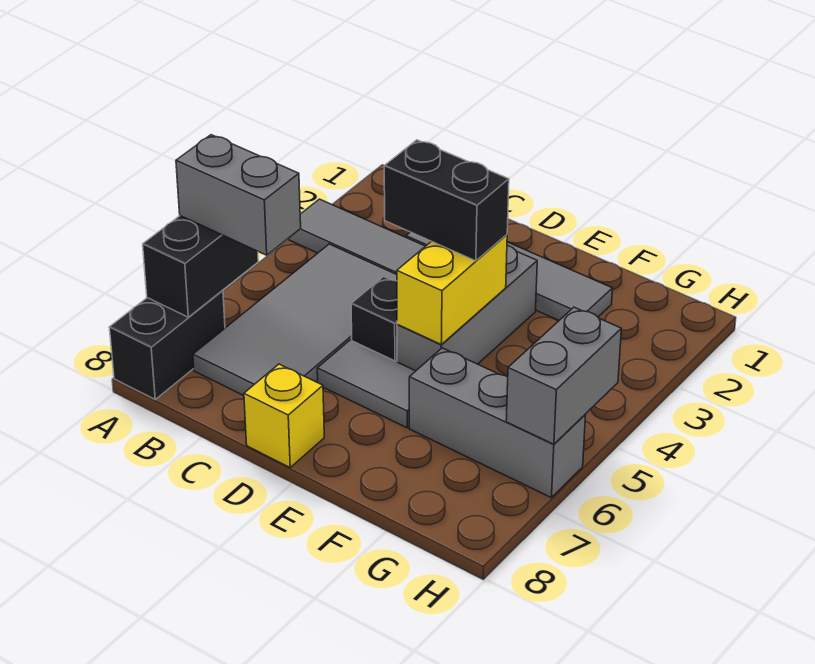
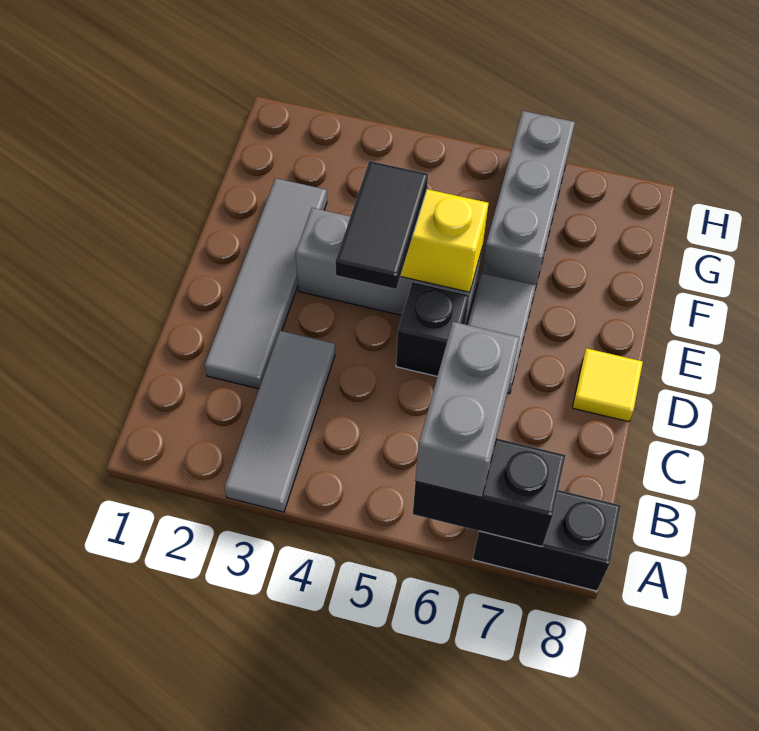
grey tile B4:C7 level 1 -> none
black brick D4:E4 level 3 -> black tile D4:E4 level 3
yellow brick D8 level 1 -> yellow tile D8 level 1
grey brick H5:H6 level 2 -> none

